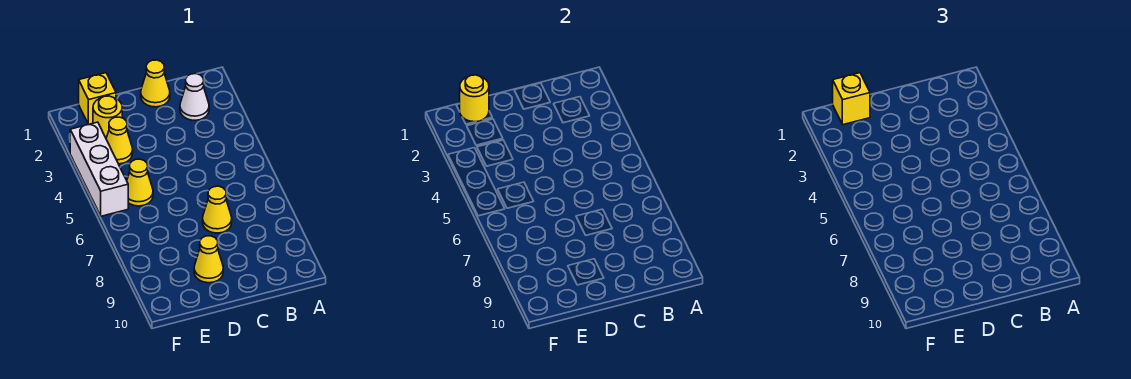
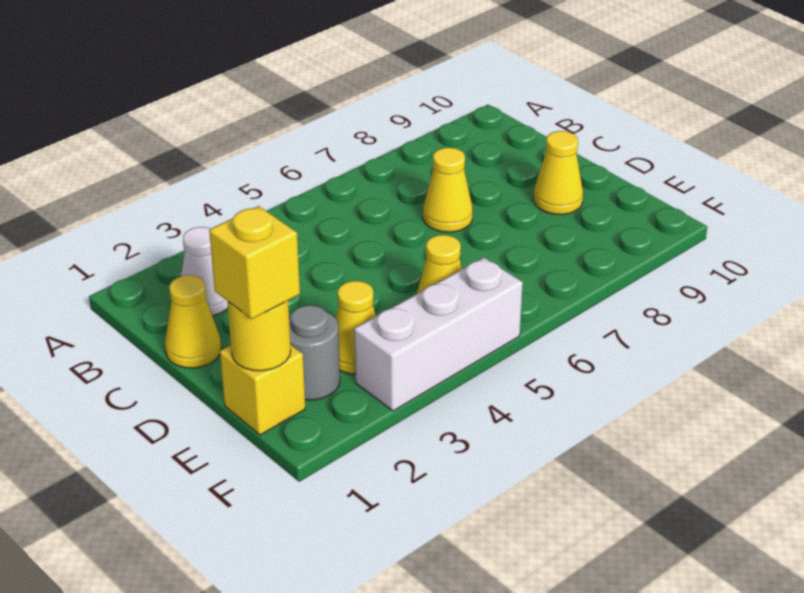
yellow round brick E2 level 1 -> grey round brick E2 level 1

